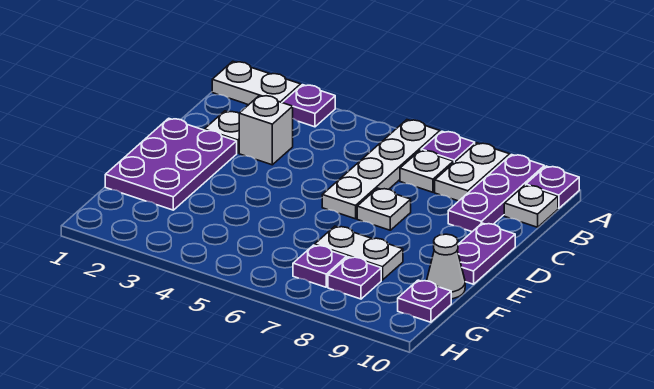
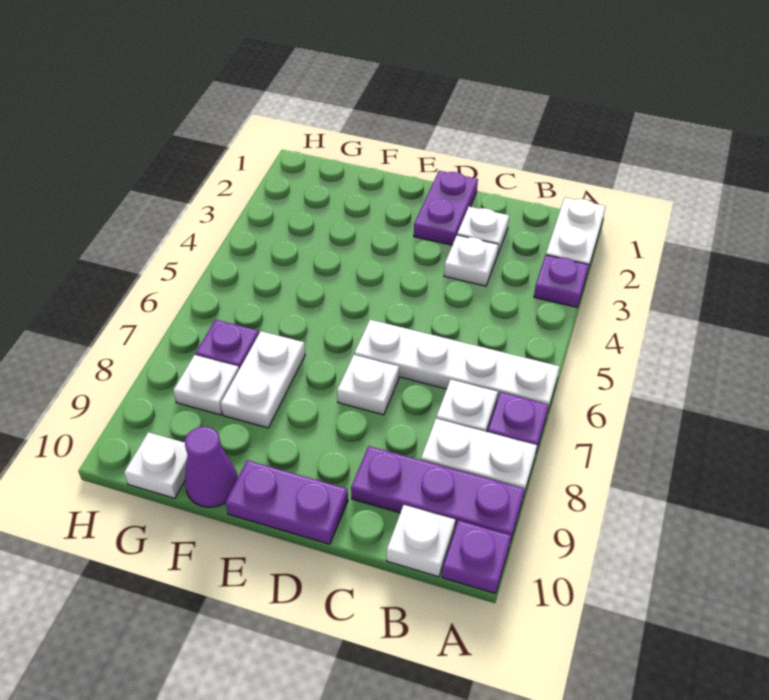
white brick C3 level 1 -> white plate C3 level 1
purple plate D1:F2 level 1 -> purple plate D1:D2 level 1
white cone F10 level 1 -> purple cone F10 level 1
purple plate G8 level 1 -> white plate G8 level 1
purple plate G10 level 1 -> white plate G10 level 1

